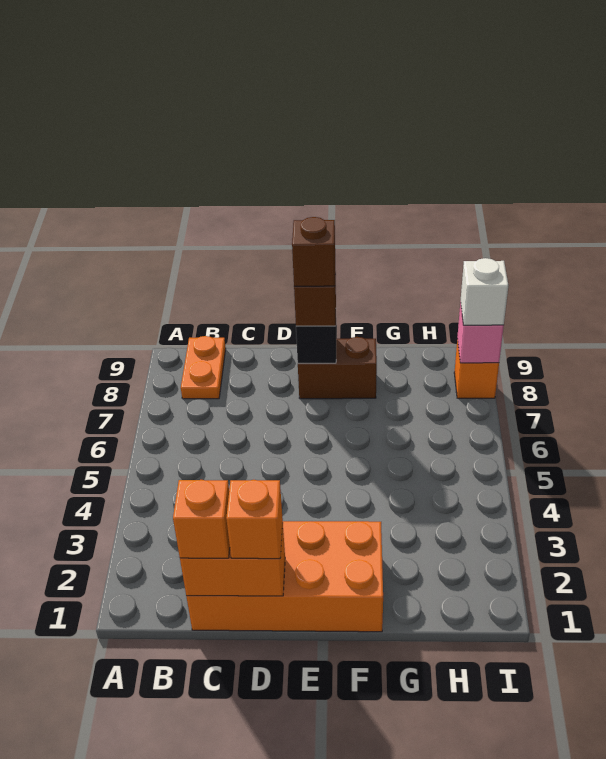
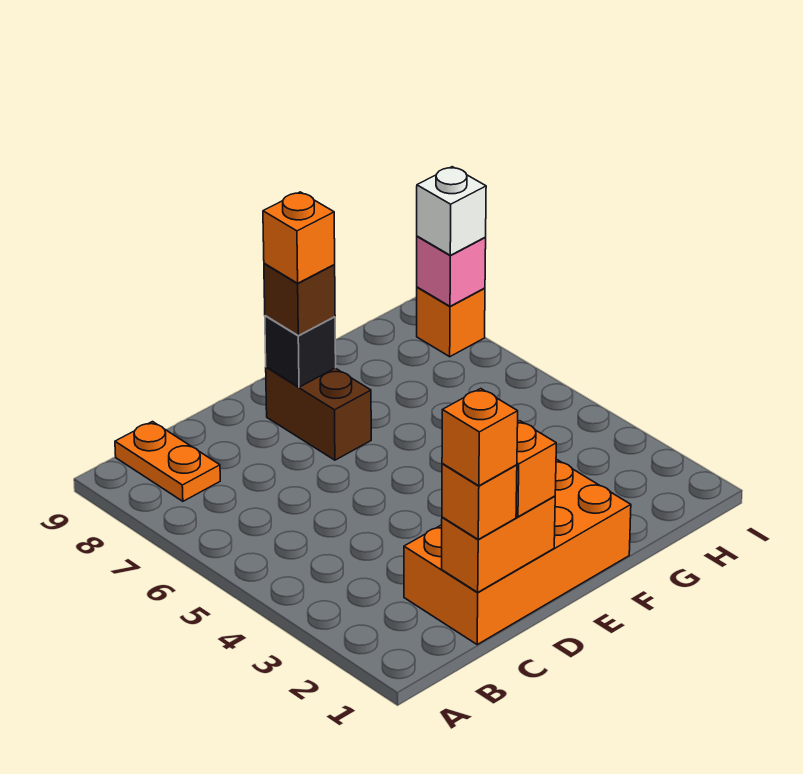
none -> orange brick C1 level 4
brown brick E8:F8 level 1 -> brown brick E7:E8 level 1
brown brick E8 level 4 -> orange brick E8 level 4

